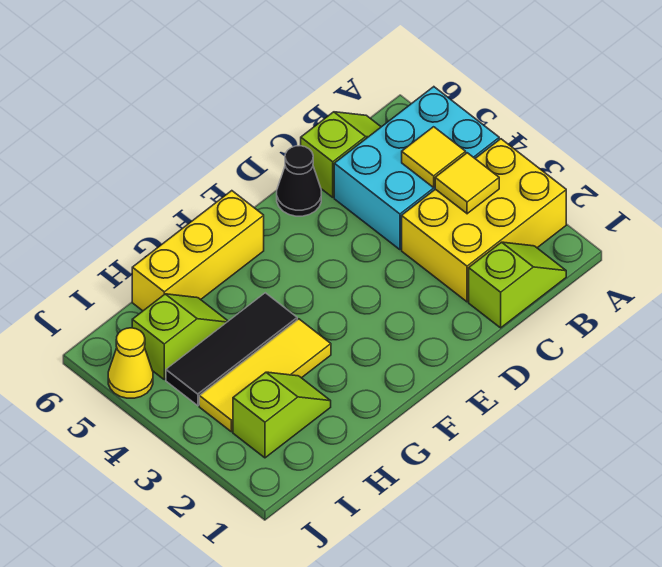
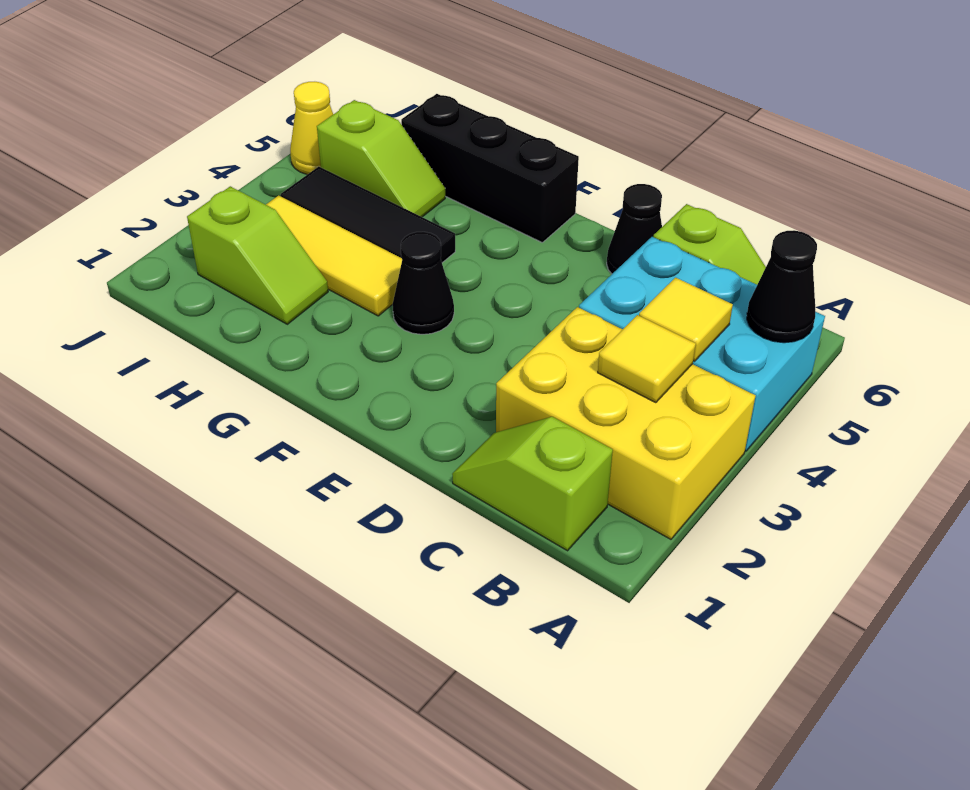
none -> black cone A5 level 2
lime slope B1:C1 level 1 top C -> lime slope B1:C1 level 1 top B
none -> black cone F3 level 1
yellow brick F6:H6 level 1 -> black brick F6:H6 level 1

